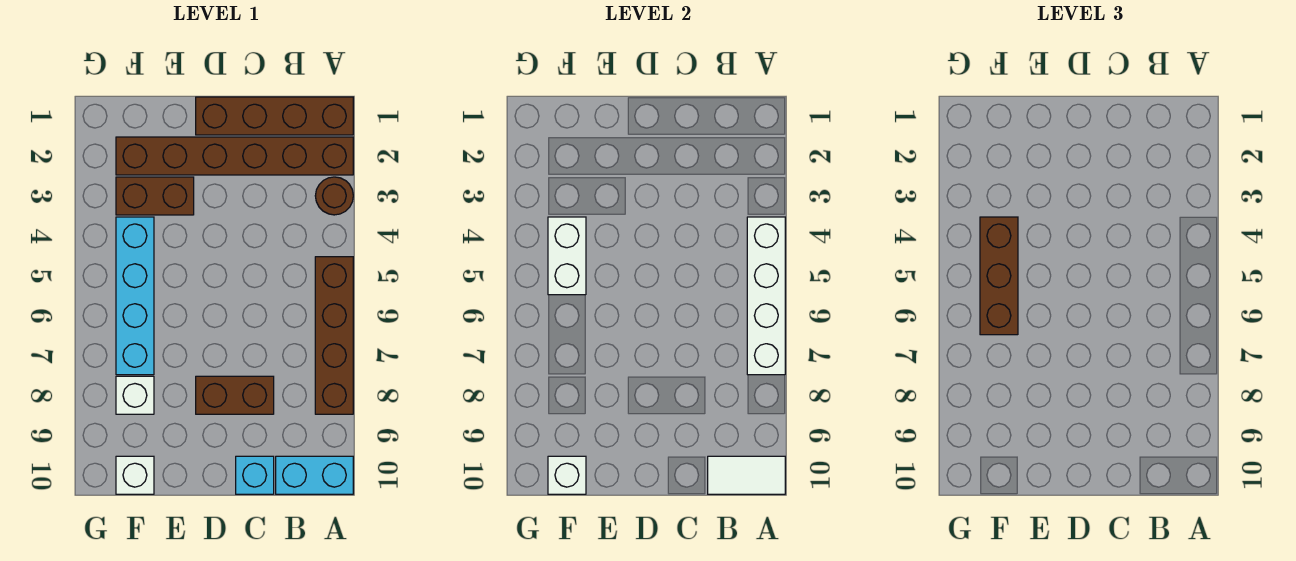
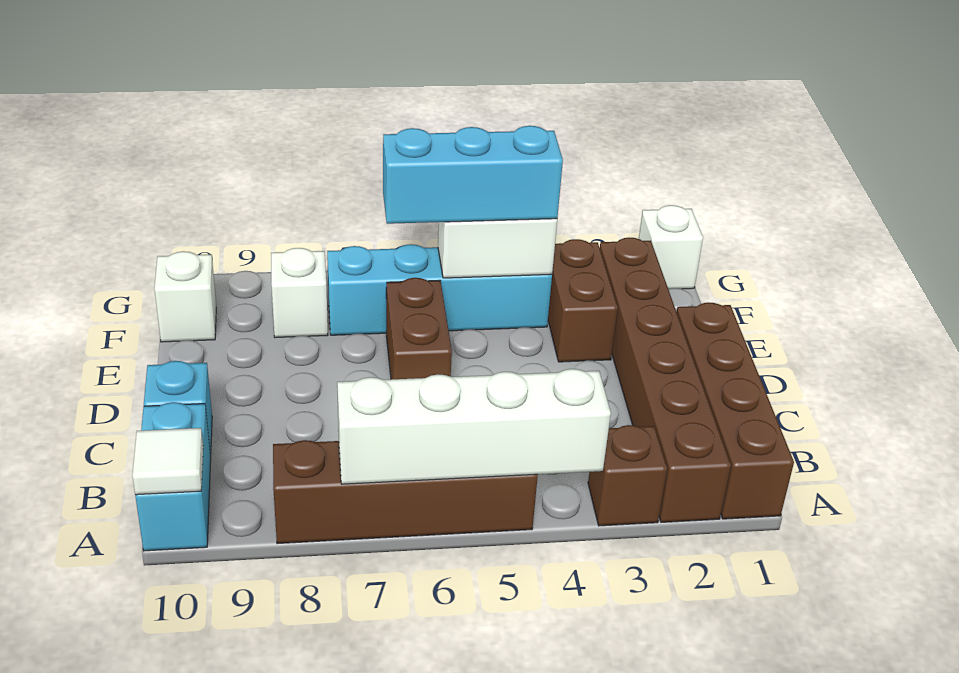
brown round brick A3 level 1 -> brown brick A3 level 1
white tile A10:B10 level 2 -> white tile A10 level 2
brown brick C8:D8 level 1 -> brown brick D6:E6 level 1
brown brick F4:F6 level 3 -> cyan brick F4:F6 level 3
white brick F10 level 2 -> white brick G1 level 1

